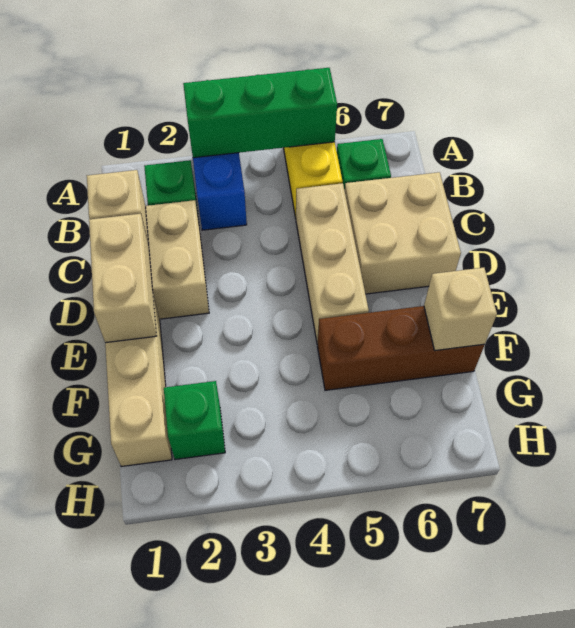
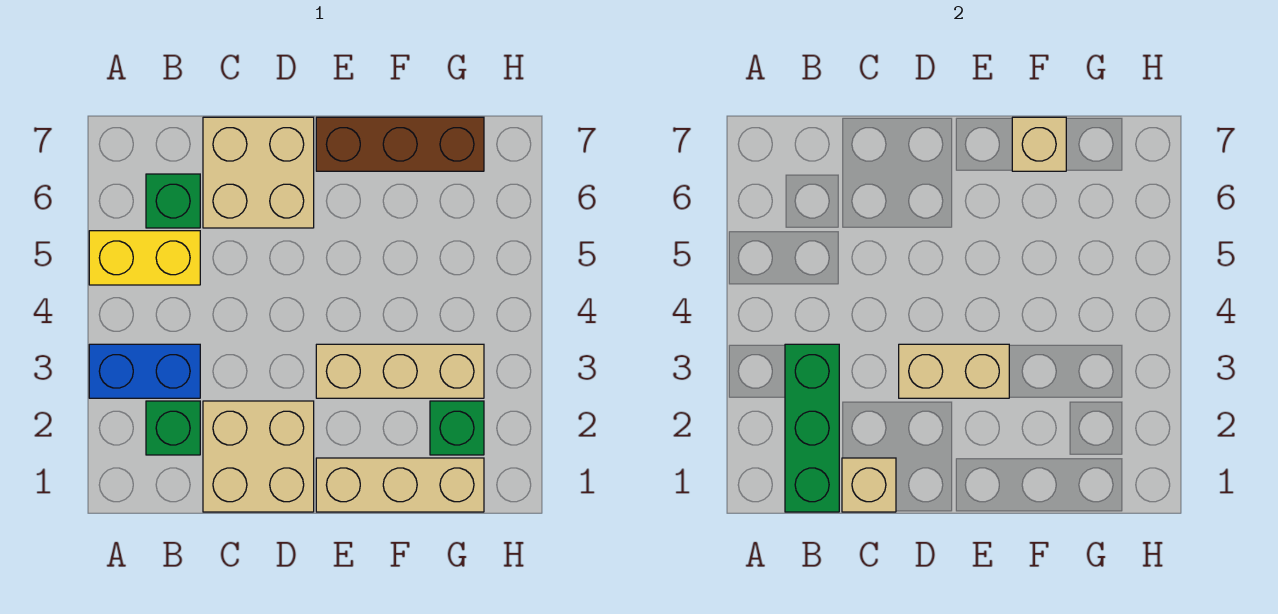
green brick A3:A5 level 2 -> green brick B1:B3 level 2
tan brick C5:E5 level 1 -> tan brick E3:G3 level 1
tan brick D1:E1 level 2 -> tan brick D3:E3 level 2
brown brick F5:F7 level 1 -> brown brick E7:G7 level 1

